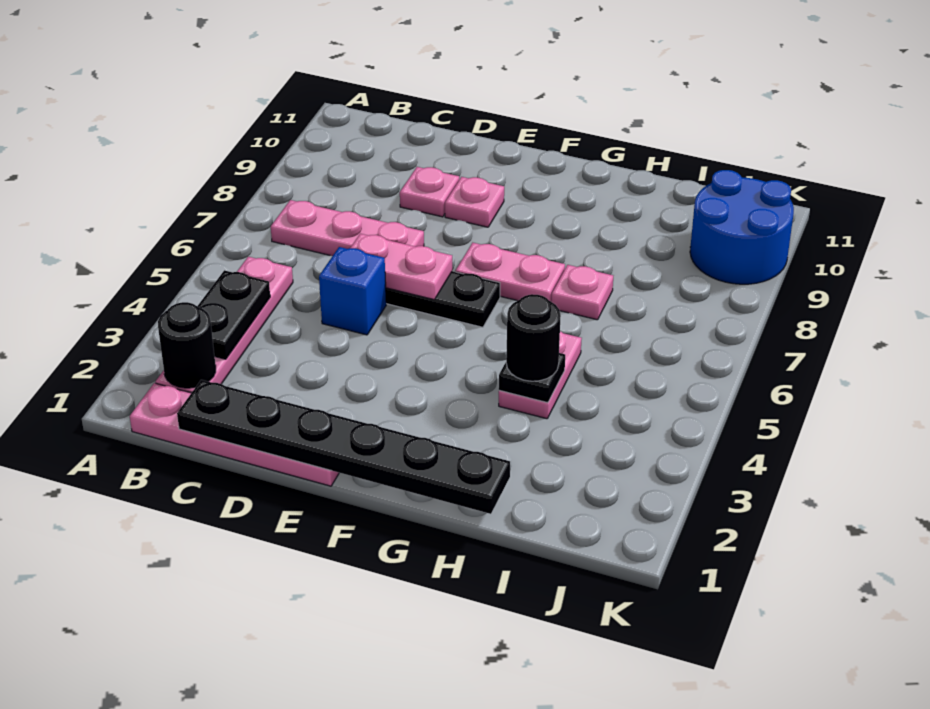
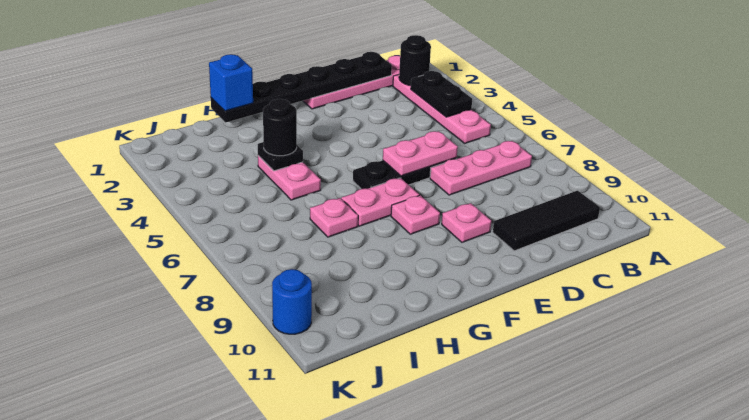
none -> black tile B10:D10 level 1
blue brick D5 level 1 -> blue brick H1 level 3
pink plate D9 level 1 -> pink plate F8 level 1
blue round brick J9:K10 level 1 -> blue round brick K10 level 1

